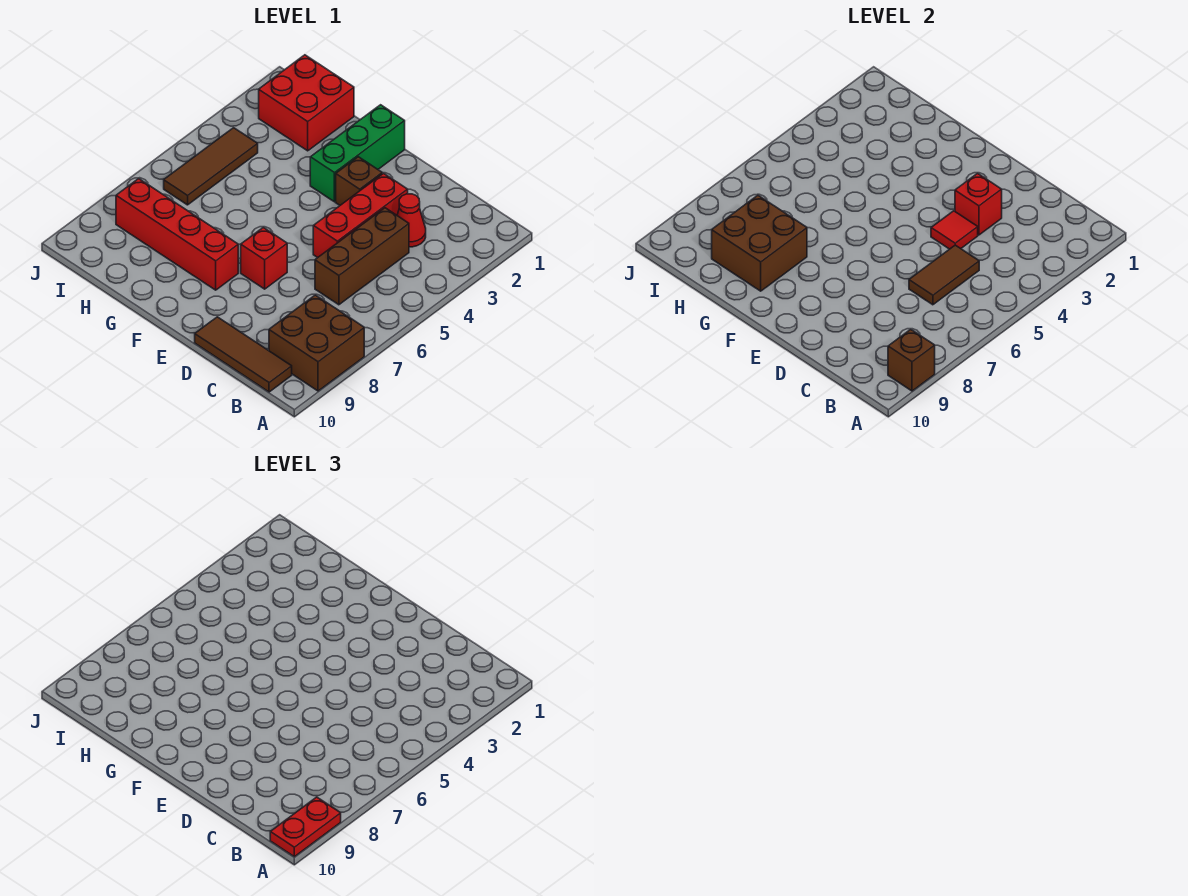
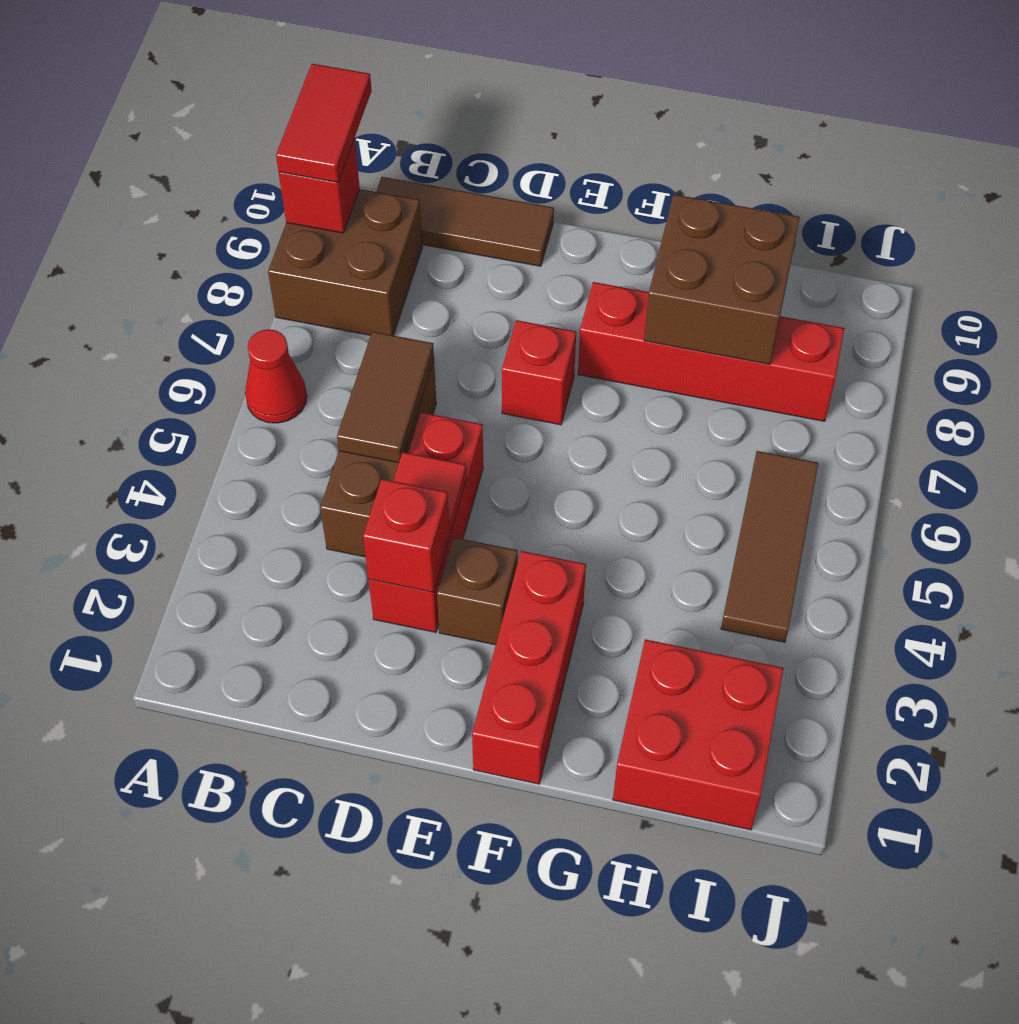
brown brick A9 level 2 -> red brick A9 level 2
red plate A9:A10 level 3 -> red tile A9:A10 level 3
red cone C3 level 1 -> red cone A6 level 1
green brick F1:F3 level 1 -> red brick F1:F3 level 1

